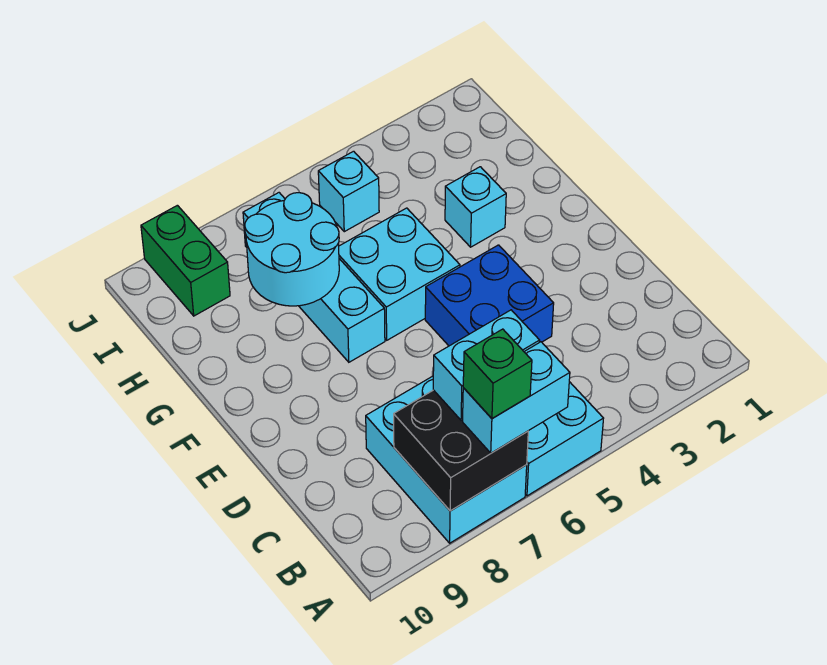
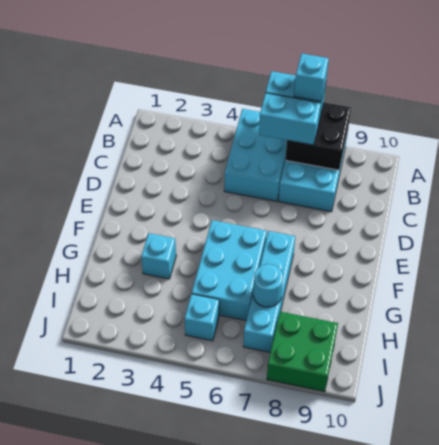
green brick A7 level 4 -> cyan brick A7 level 4
blue brick D4:E5 level 1 -> none
cyan brick F5:G6 level 1 -> cyan brick F5:H6 level 1
cyan round brick G7:H8 level 2 -> cyan round brick H7 level 2
green brick I9:J9 level 1 -> green brick I8:J9 level 1

